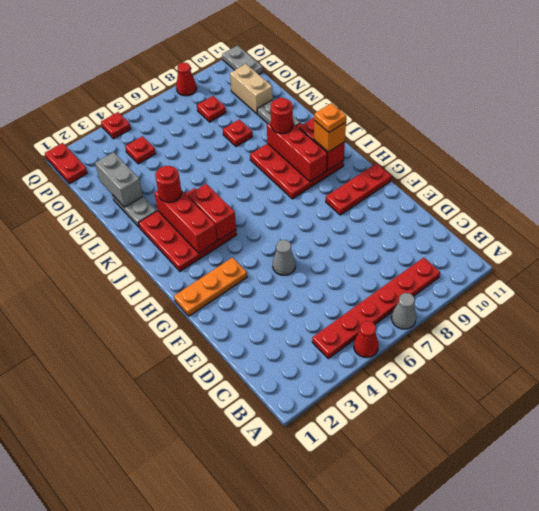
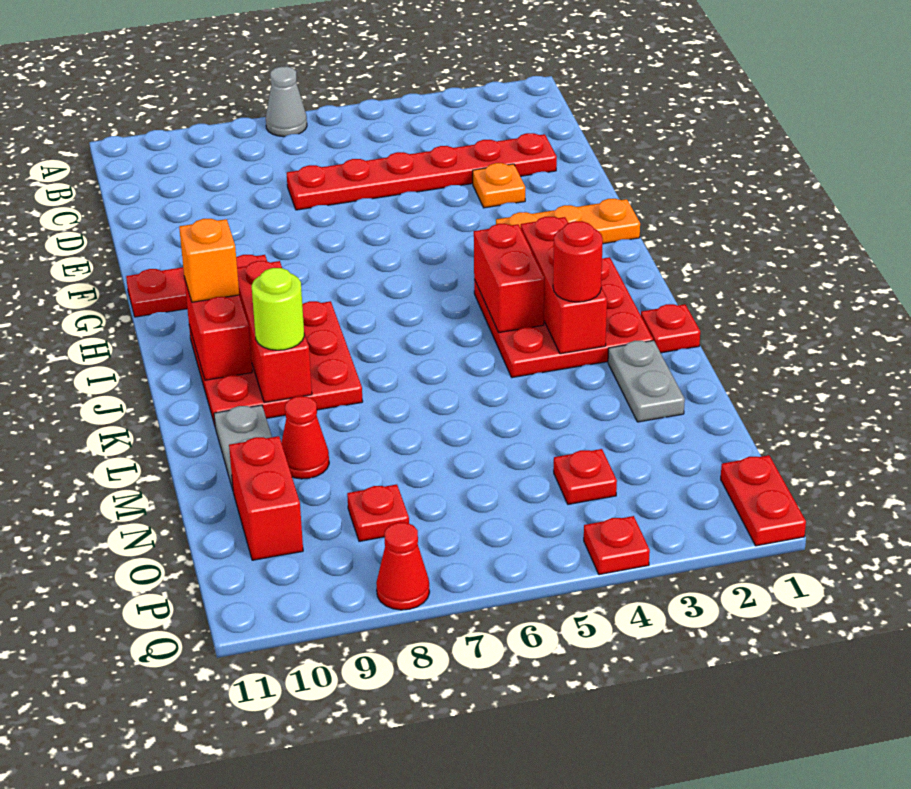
red cone A5 level 1 -> red cone M9 level 1
red plate B4:B9 level 1 -> red plate D2:D7 level 1
grey cone F5 level 1 -> none
orange plate I10 level 4 -> orange plate E3 level 1
red round brick K9 level 3 -> lime round brick K9 level 3
grey brick M2:N2 level 2 -> none
red plate M8 level 1 -> red plate K1 level 1
tan brick N10:O10 level 1 -> red brick N10:O10 level 1
grey plate P11:Q11 level 1 -> none

